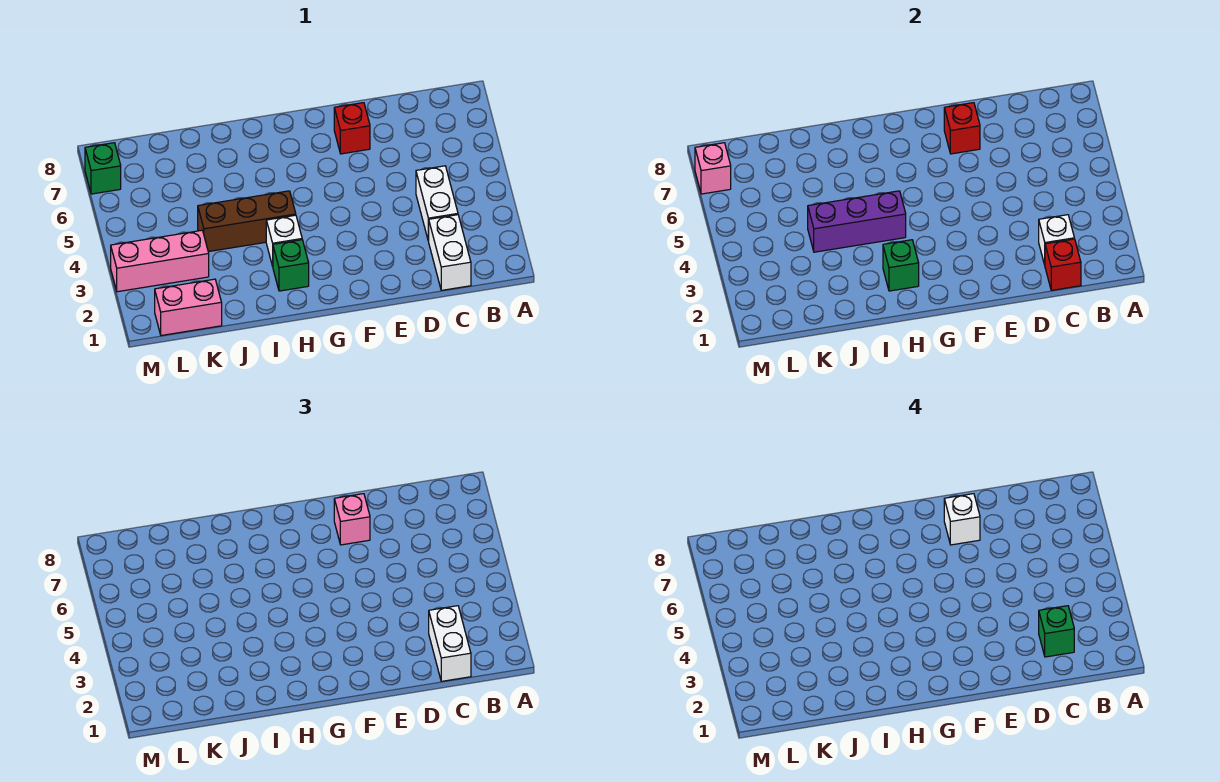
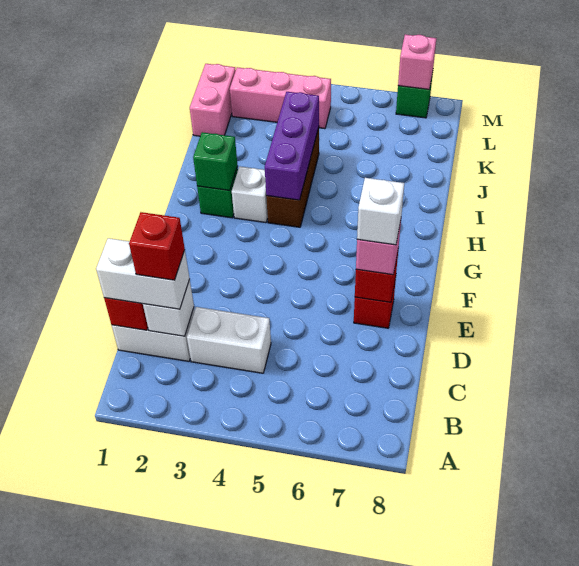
green brick C2 level 4 -> red brick C2 level 4
pink brick K3:M3 level 1 -> pink brick L2:L4 level 1

